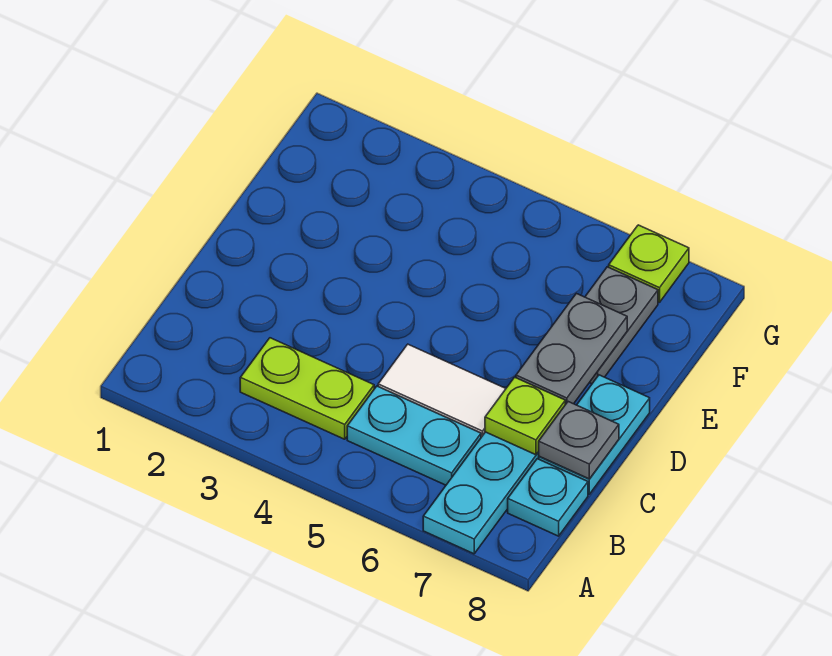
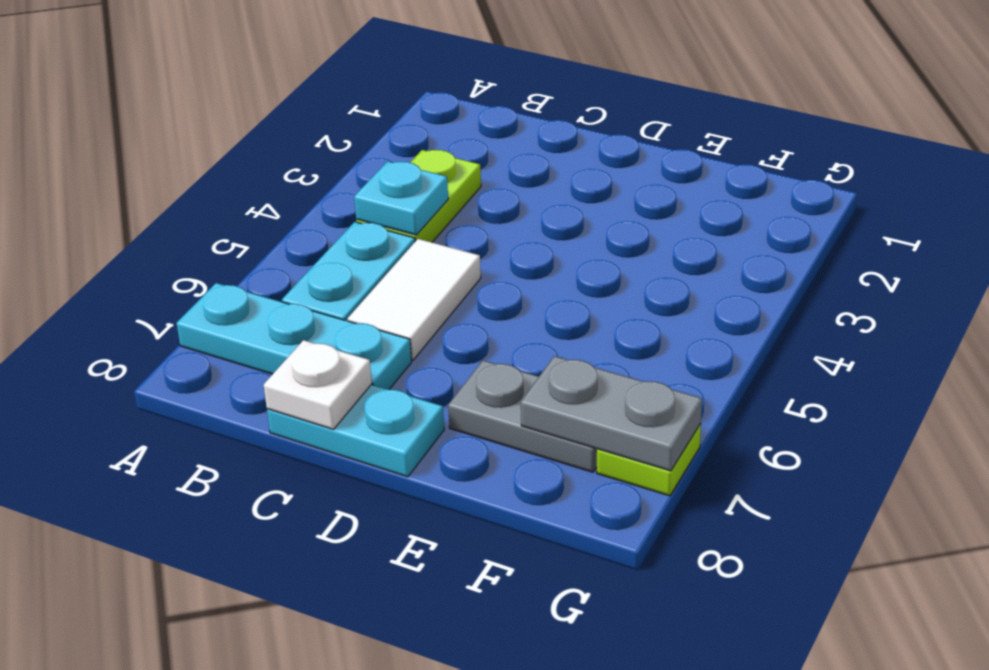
cyan plate B8 level 1 -> cyan plate B4 level 2
lime plate C7 level 2 -> none
grey plate C8 level 2 -> white plate C8 level 2
grey plate D7:E7 level 2 -> grey plate F7:G7 level 2

